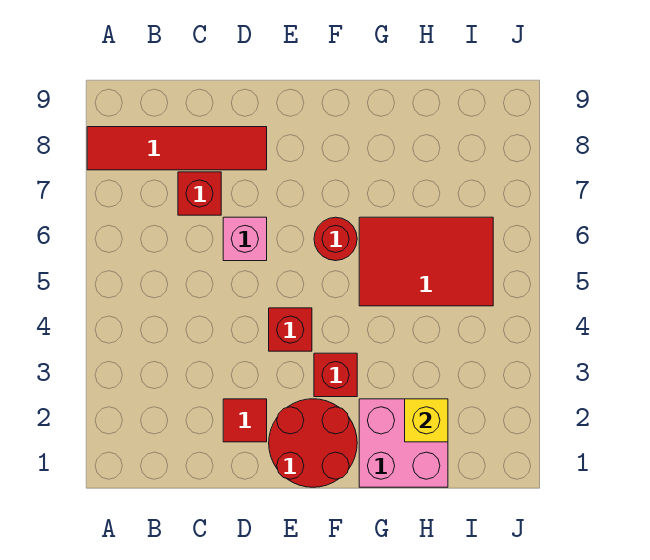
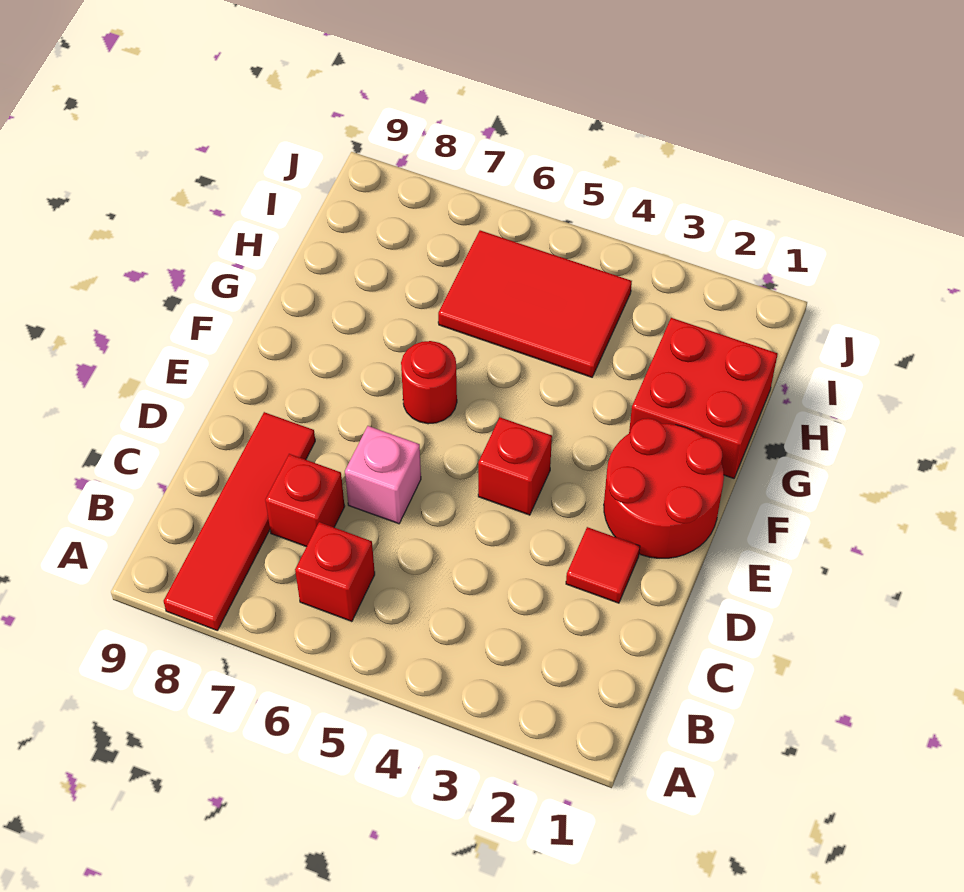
red brick F3 level 1 -> red brick B6 level 1
pink brick G1:H2 level 1 -> red brick G1:H2 level 1
red tile G5:I6 level 1 -> red tile H4:I6 level 1
yellow brick H2 level 2 -> none

